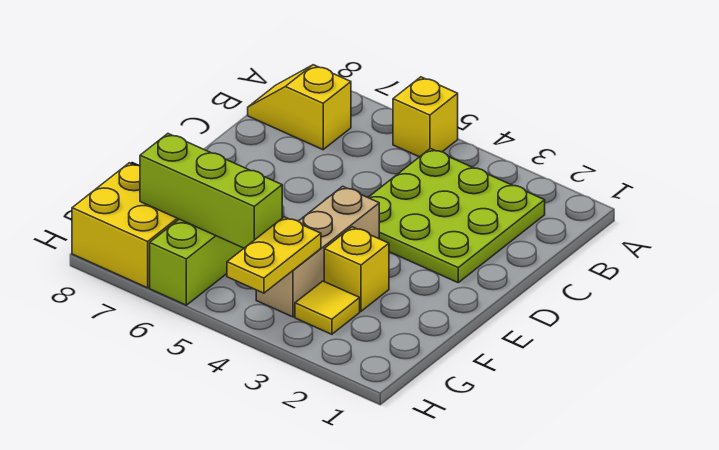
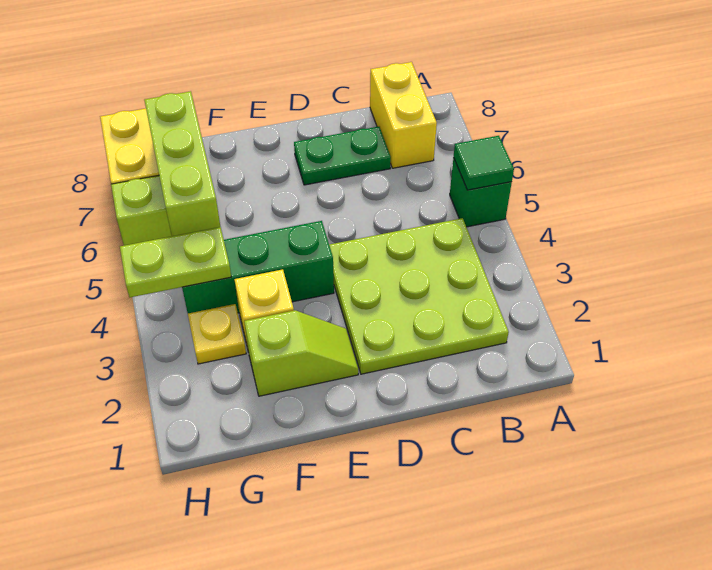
yellow brick A5 level 1 -> green brick A5 level 1
none -> green tile A5 level 2
yellow slope B7:B8 level 1 top 7 -> yellow brick B7:B8 level 1
none -> green plate C7:D7 level 1
none -> lime slope E2:F2 level 1 top F
tan brick E4:G4 level 1 -> green brick E4:G4 level 1
yellow tile G3 level 1 -> yellow plate G3 level 1
yellow plate G4:H4 level 2 -> lime plate G4:H4 level 2

